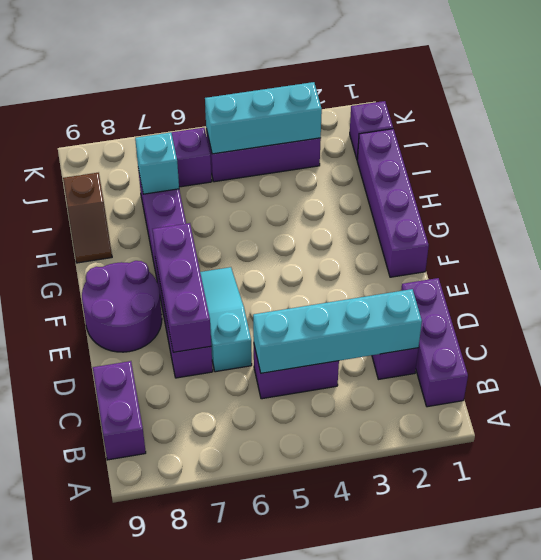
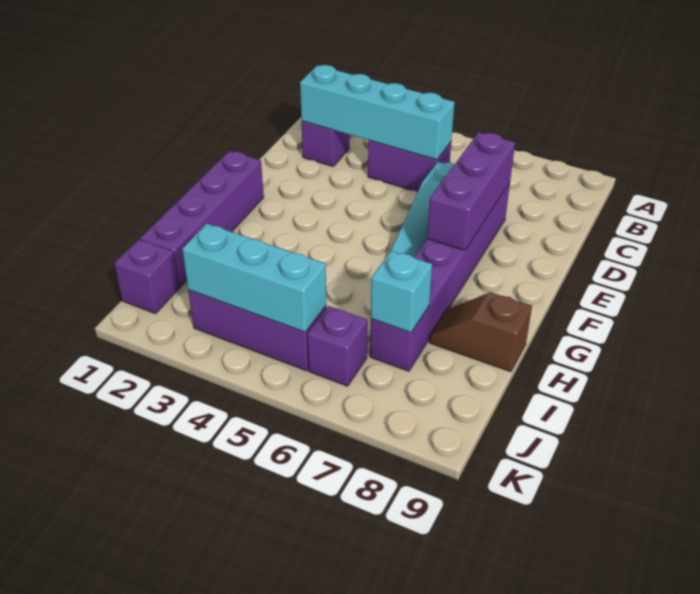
purple brick B1:D1 level 1 -> none
purple brick B9:C9 level 1 -> none
purple round brick E8:F9 level 1 -> none
brown slope H9:I9 level 1 top I -> brown slope H8:H9 level 1 top 9

